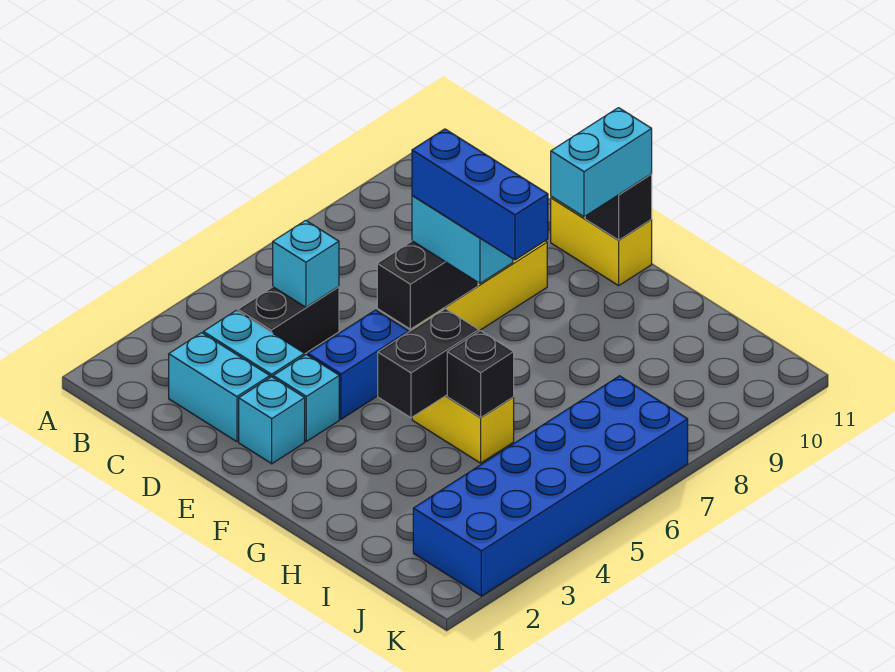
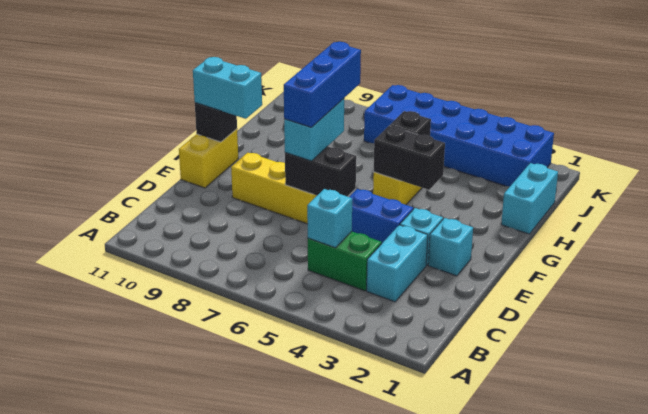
cyan brick C2:D2 level 1 -> cyan brick H1:I1 level 1
black brick C4:C5 level 1 -> green brick C4:C5 level 1

